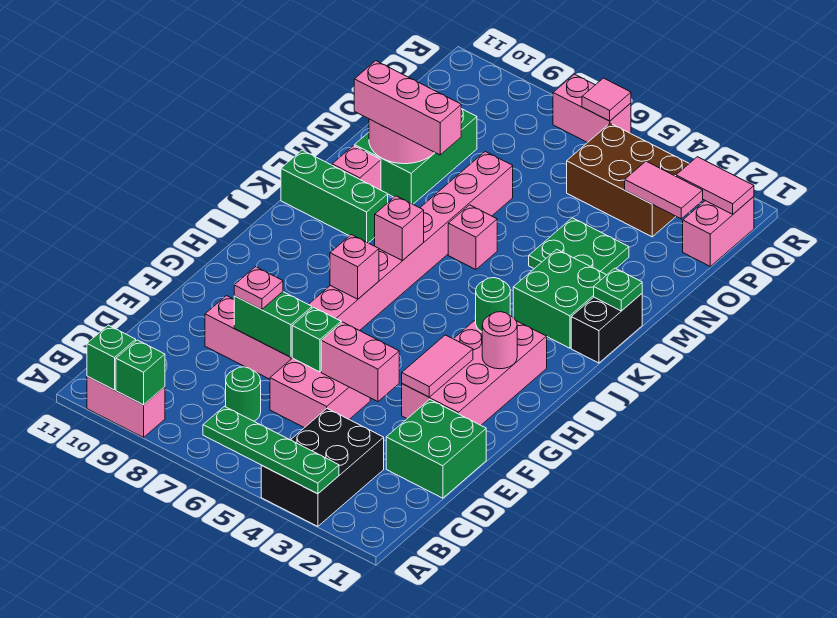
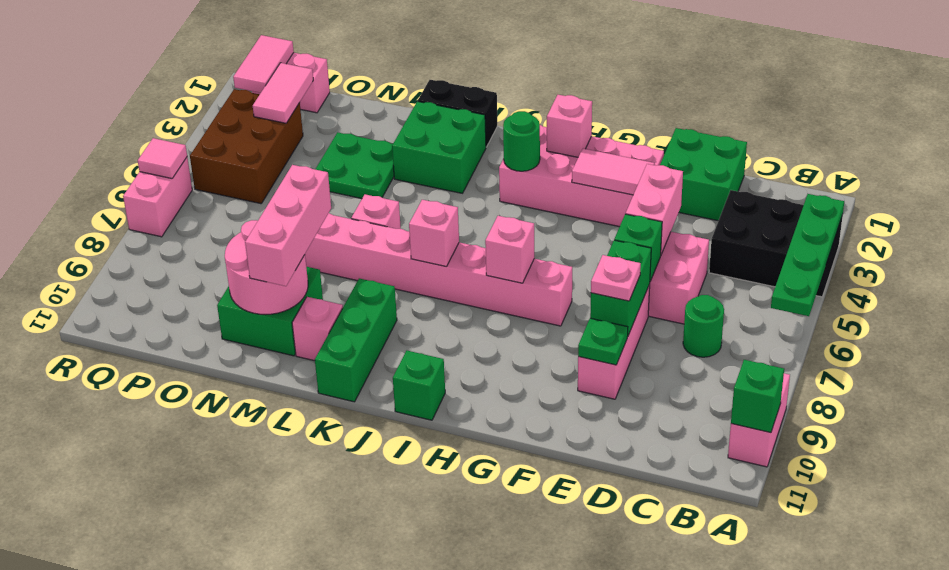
green brick A9 level 2 -> green brick I11 level 1
pink round brick H2 level 2 -> pink brick H2 level 2
green plate L1 level 2 -> green plate E9 level 2
green brick M9:O10 level 1 -> green brick M9:N10 level 1

